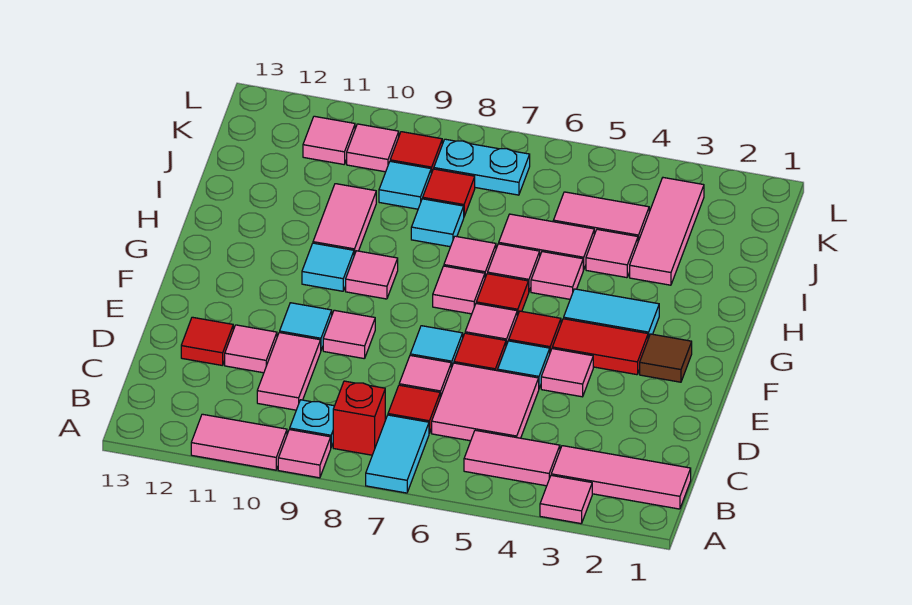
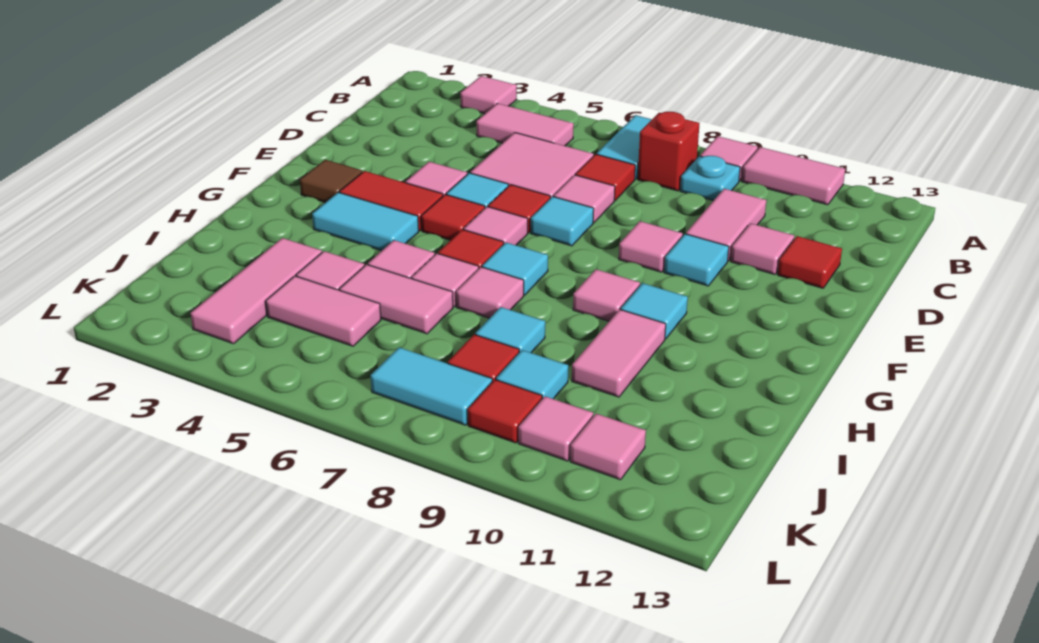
pink tile B1:B3 level 1 -> none
pink tile G7 level 1 -> cyan tile G7 level 1
cyan plate K7:K8 level 1 -> cyan tile K7:K8 level 1

